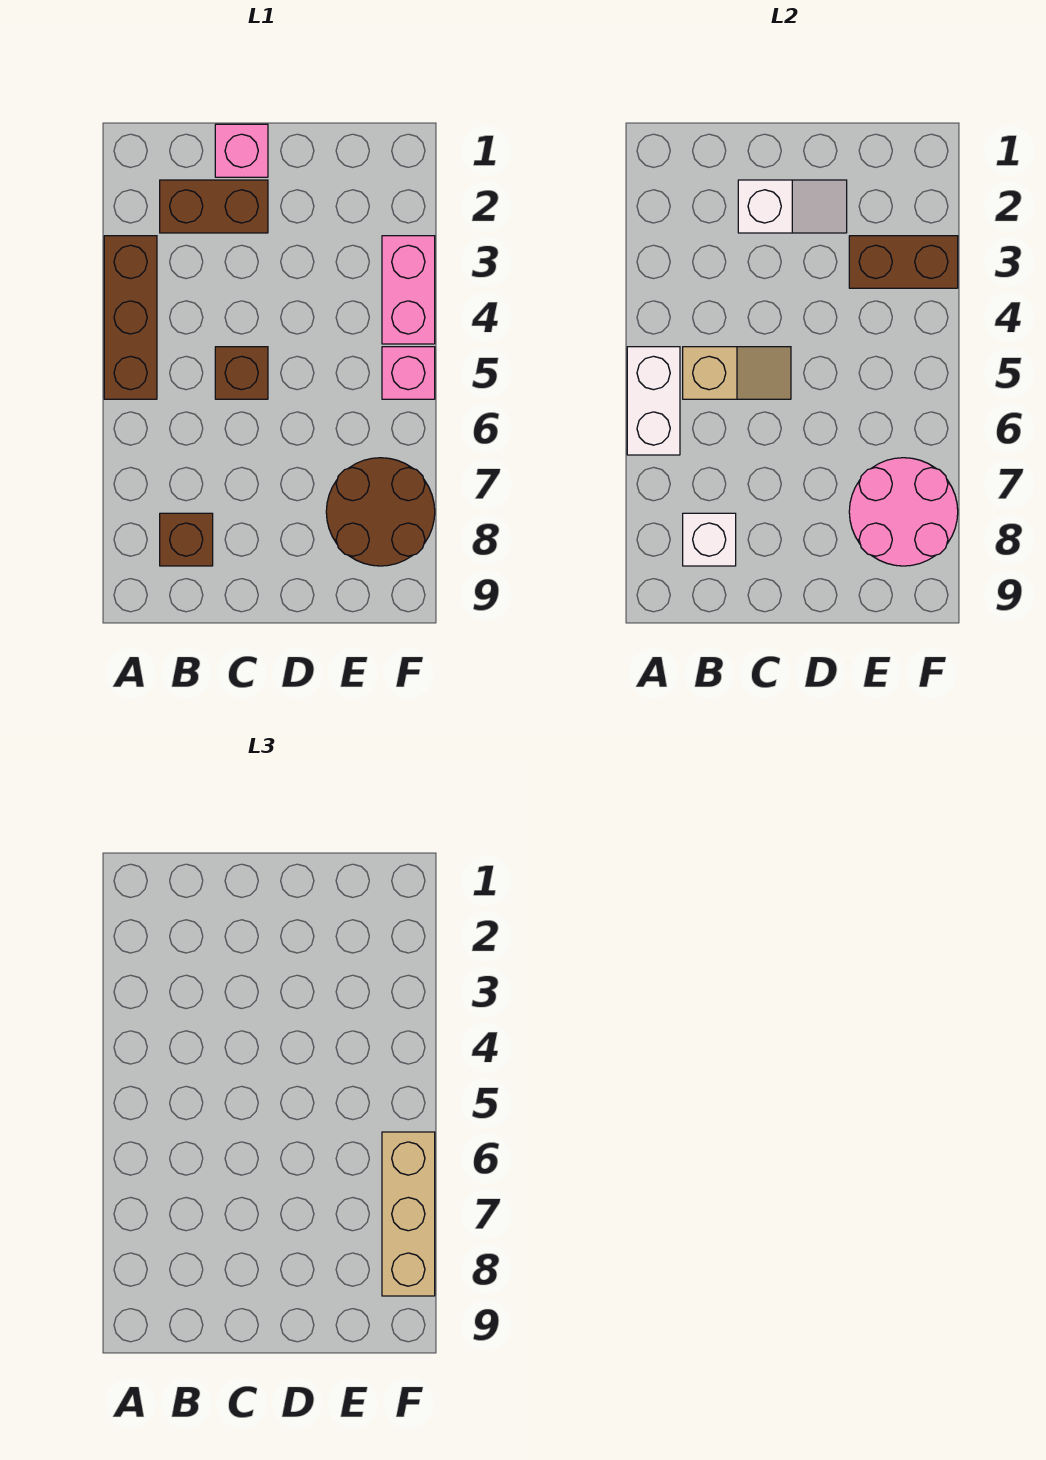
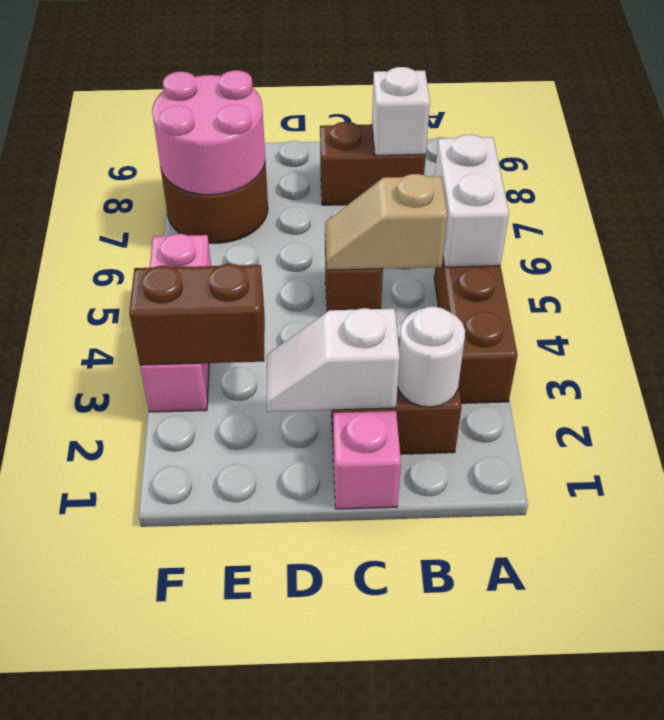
none -> white round brick B2 level 2
brown brick B8 level 1 -> brown brick B8:C8 level 1
tan brick F6:F8 level 3 -> none

